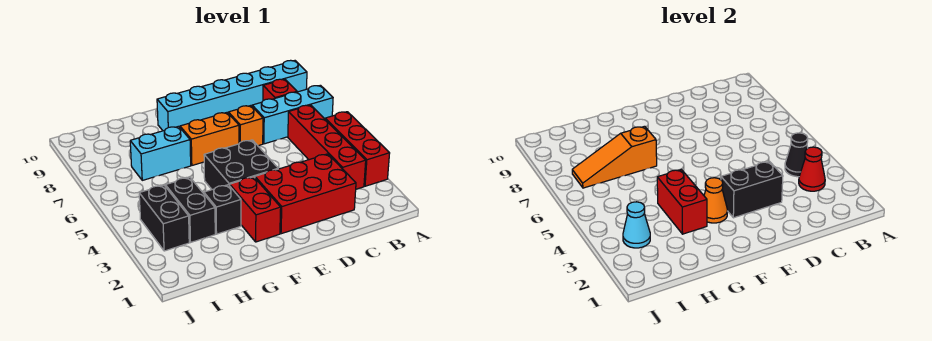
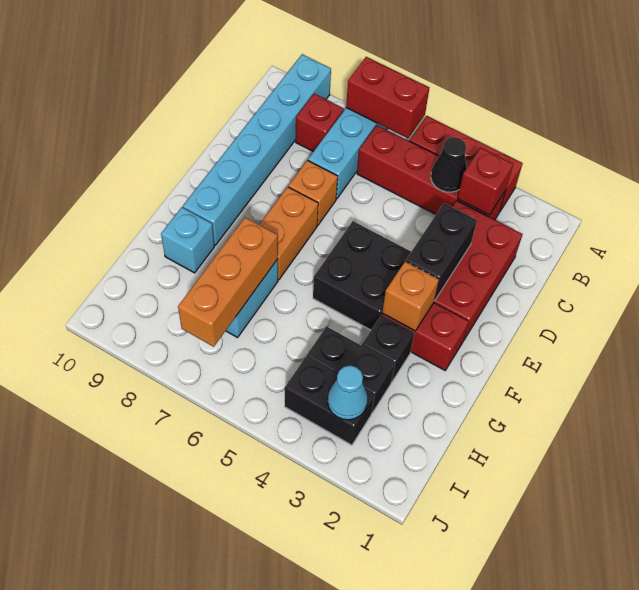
red cone B3 level 2 -> red brick B3 level 2
orange cone F3 level 2 -> orange brick F3 level 2
red brick G3:G4 level 2 -> red brick A6:A7 level 2
orange slope G7:I7 level 2 top G -> orange brick G7:I7 level 2
none -> cyan brick G9 level 1

